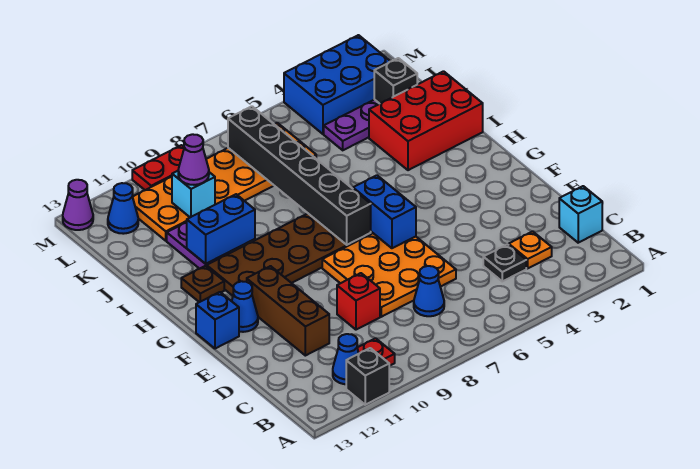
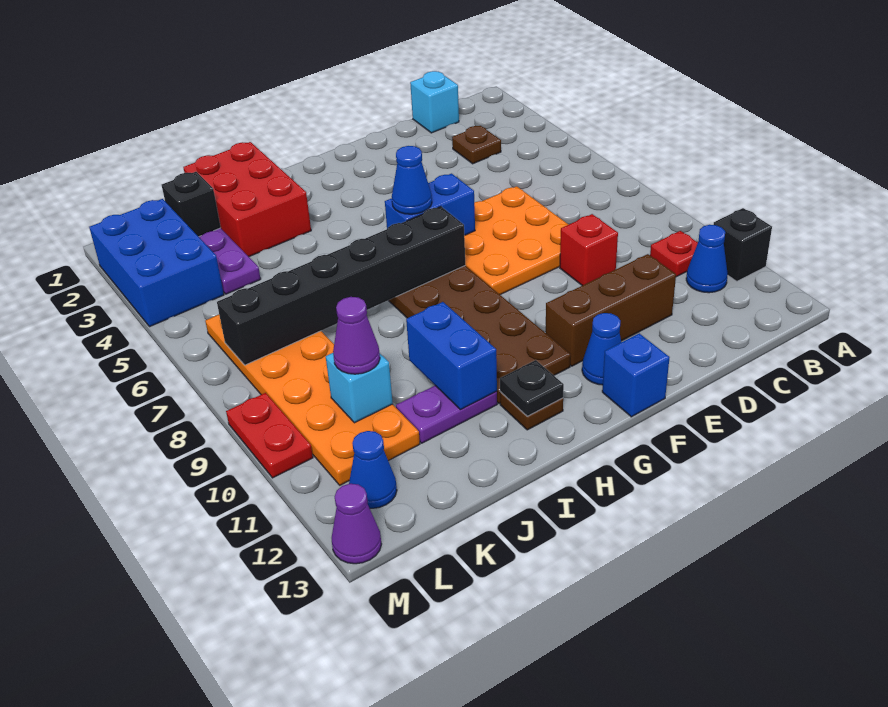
orange plate C3 level 1 -> brown plate C3 level 1
black plate C4 level 1 -> black plate H12 level 2
blue cone C7 level 1 -> blue cone G6 level 3

